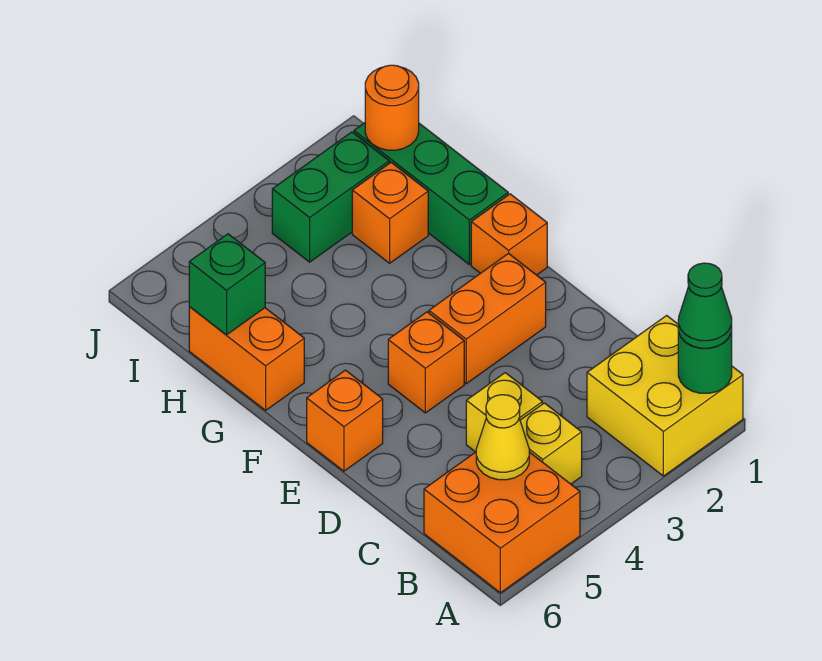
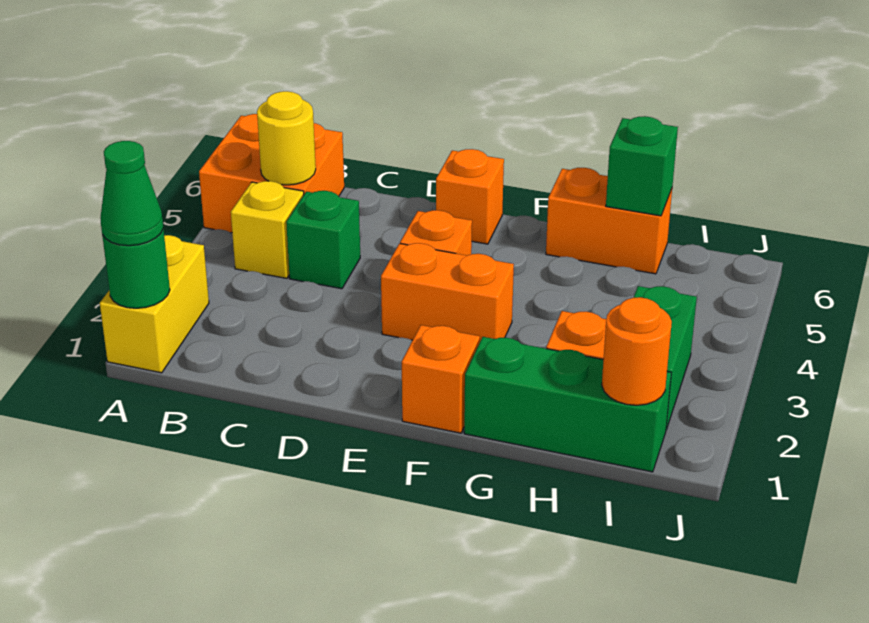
yellow brick A1:B2 level 1 -> yellow brick A1:A2 level 1
yellow cone B5 level 2 -> yellow round brick B5 level 2
yellow brick C4 level 1 -> green brick C4 level 1
orange brick E2:E3 level 1 -> orange brick E3:F3 level 1

